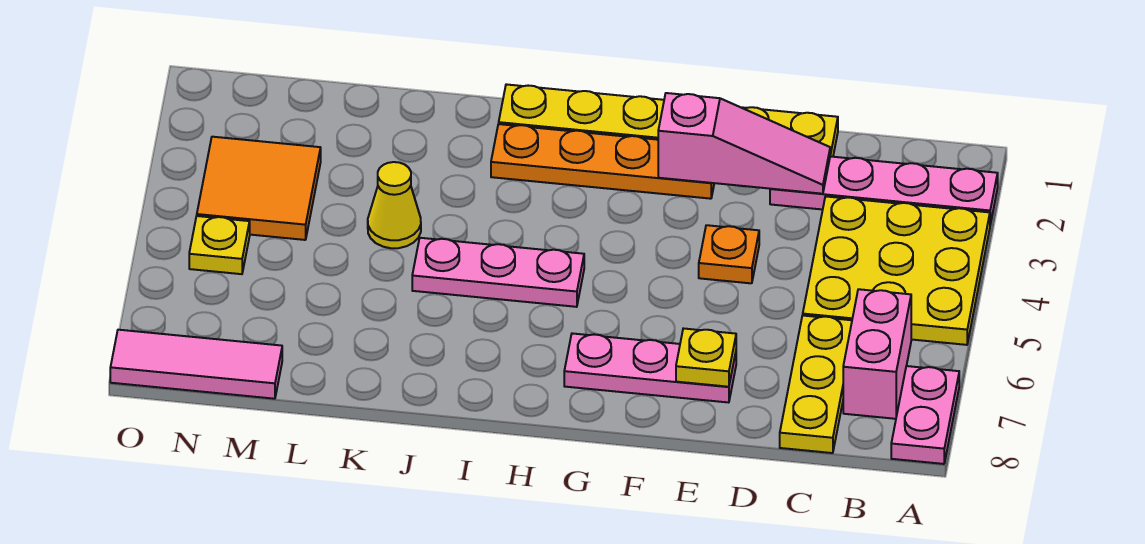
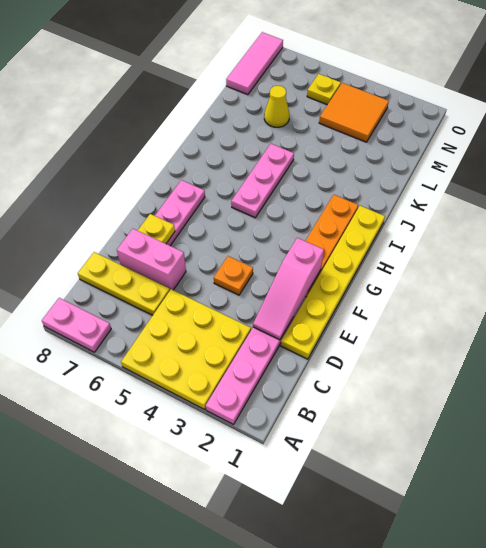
pink brick B6:B7 level 1 -> pink brick D6:D7 level 1
yellow cone K4 level 1 -> yellow cone L6 level 1

